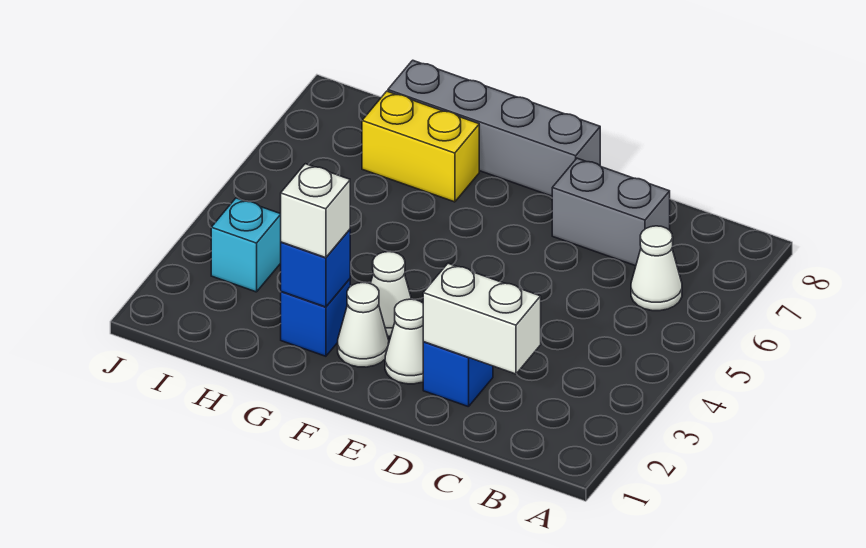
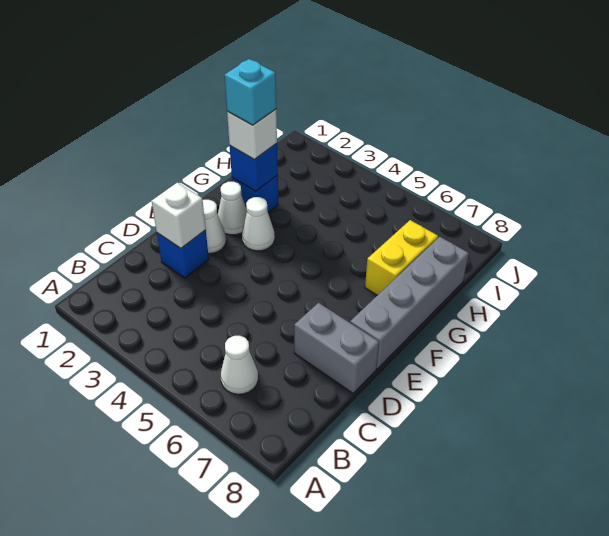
white brick C2:D2 level 2 -> white brick D2 level 2
grey brick C7:D7 level 1 -> grey brick D7:D8 level 1
cyan brick I3 level 1 -> cyan brick G2 level 4

